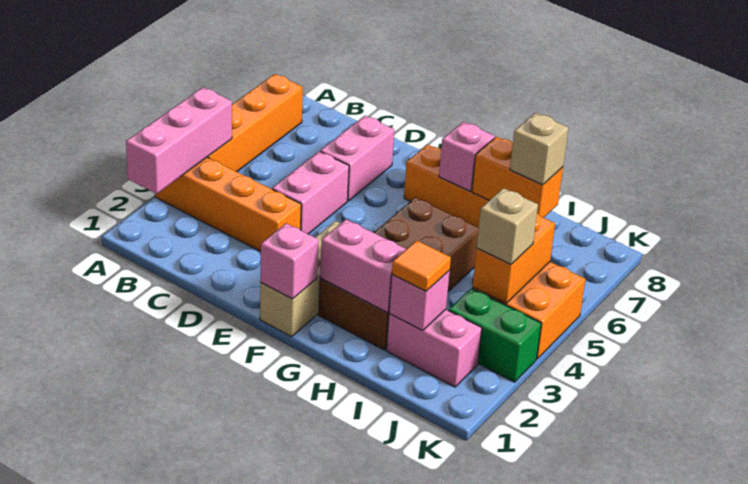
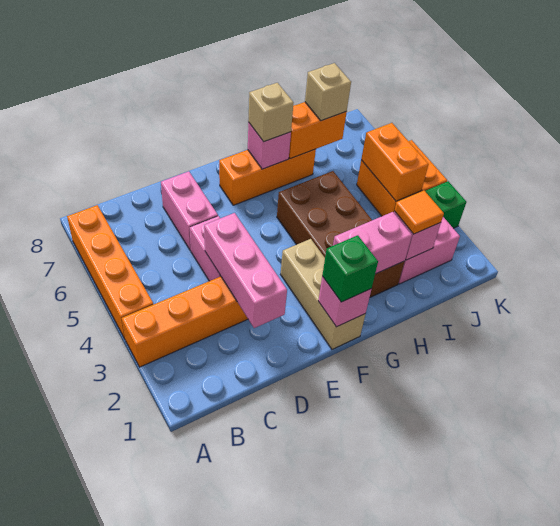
pink brick A2:A4 level 2 -> pink brick D2:D4 level 2
none -> green brick F1 level 3
tan brick J4 level 3 -> tan brick G7 level 3

